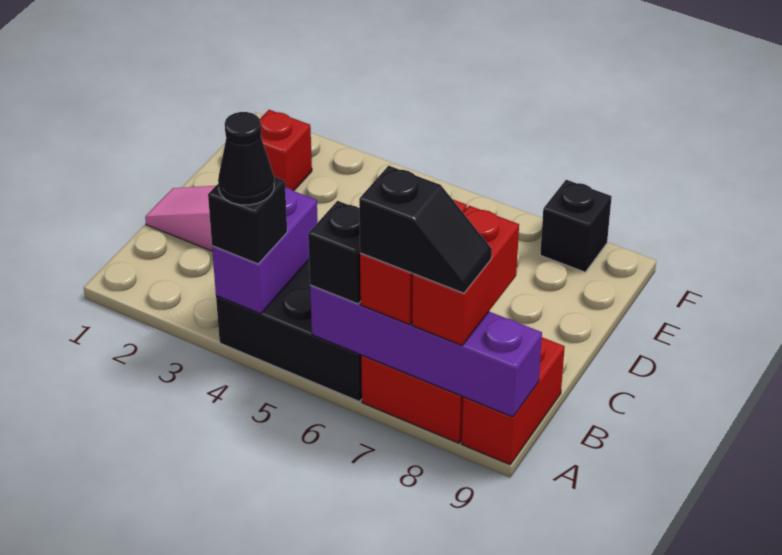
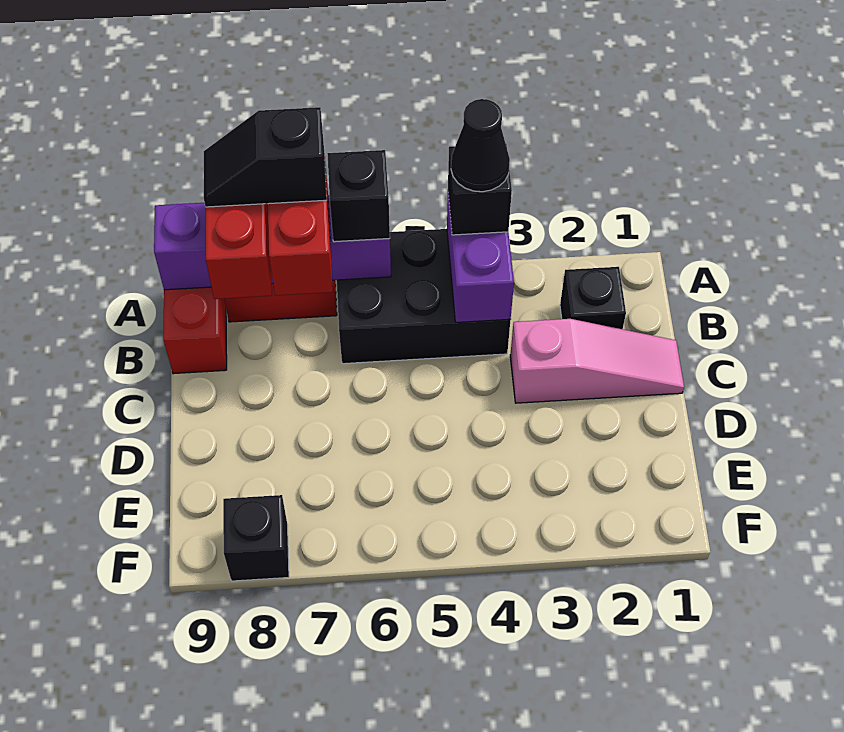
none -> black brick B2 level 1
red brick E2 level 1 -> none

